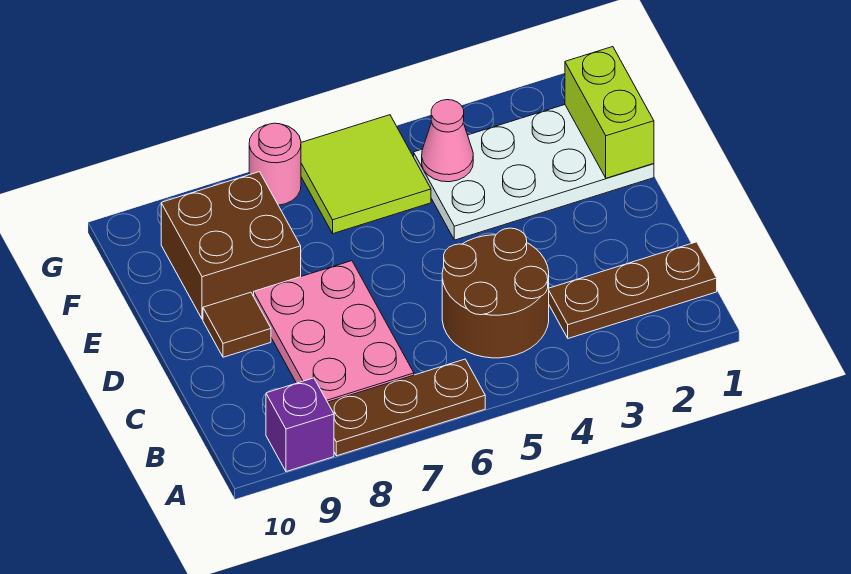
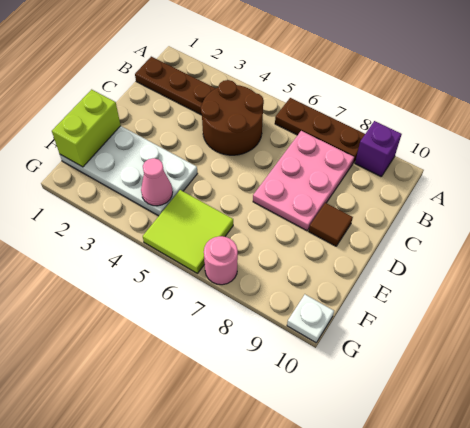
brown brick E8:F9 level 1 -> none
none -> white plate G10 level 1

